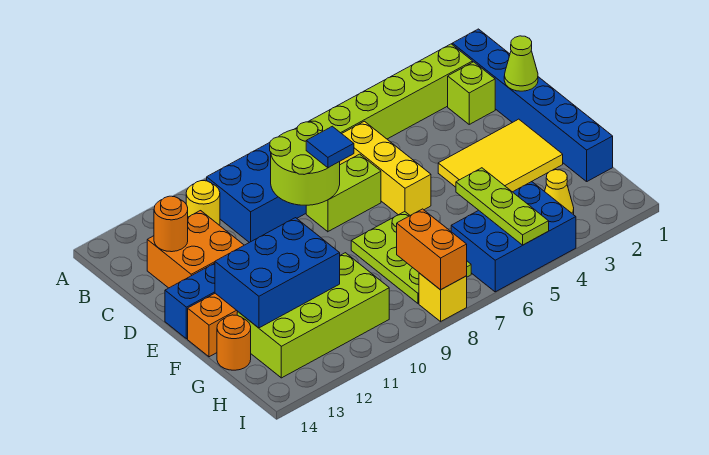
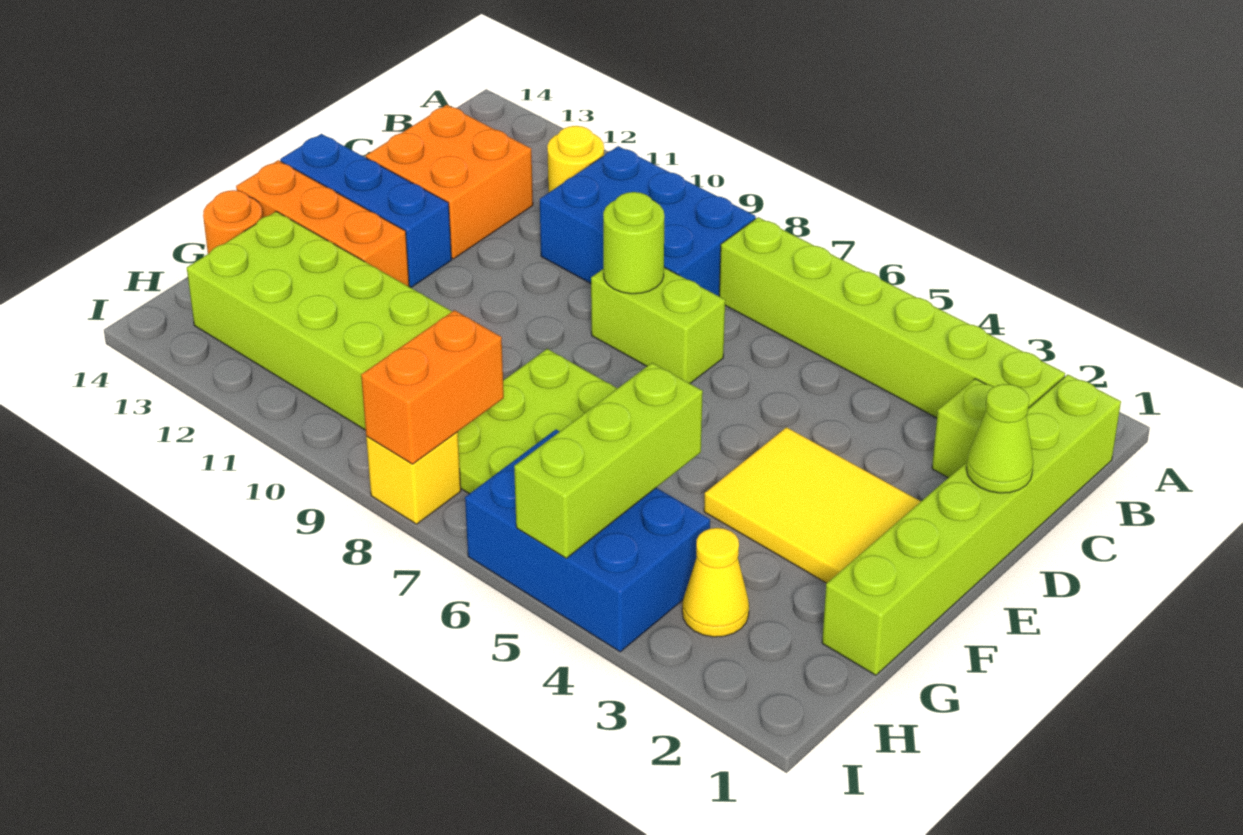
blue brick B1:G1 level 1 -> lime brick B1:G1 level 1
yellow brick C6:E6 level 1 -> none
lime round brick C8:D9 level 2 -> lime round brick D8 level 2
orange round brick C13 level 2 -> none
blue tile D8 level 3 -> none
blue brick F11:G13 level 2 -> none
lime plate G5:I5 level 2 -> lime brick G5:I5 level 2

